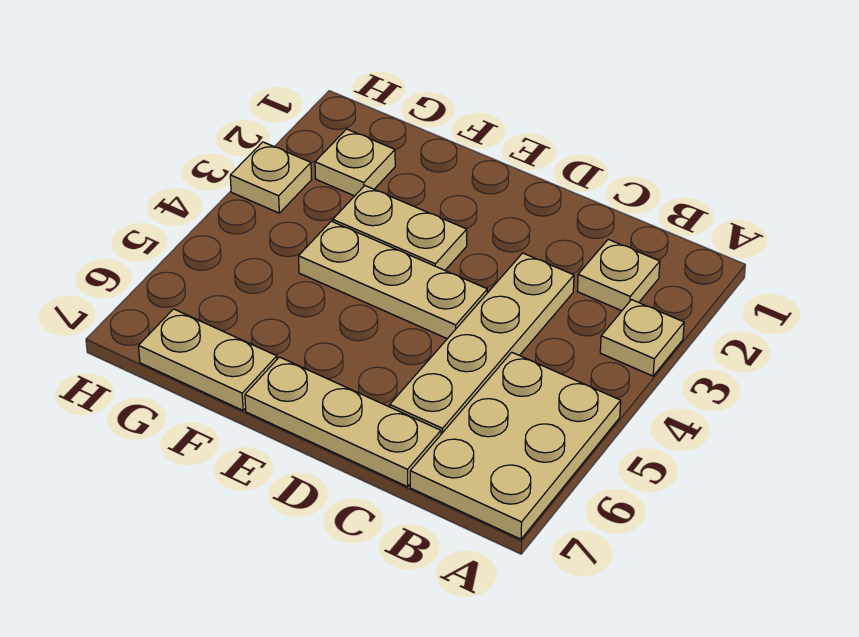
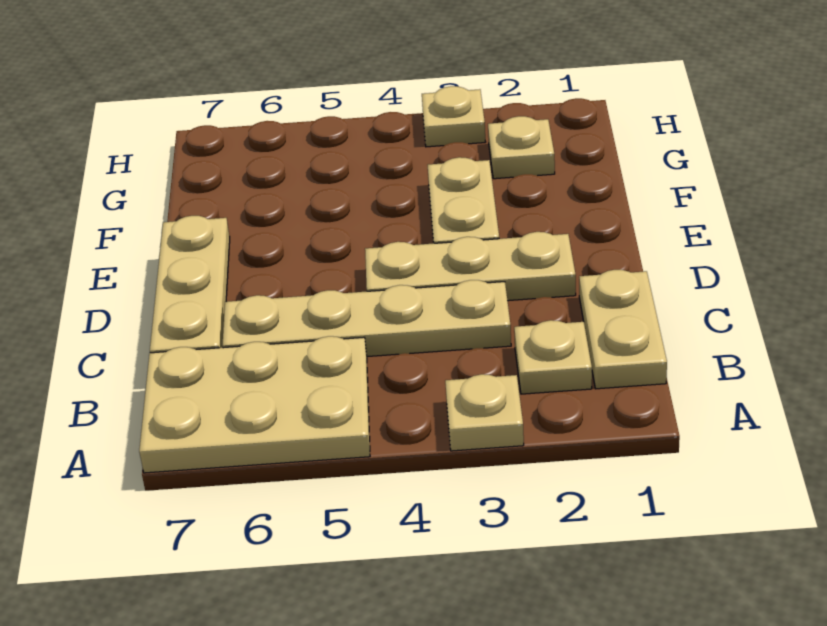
tan plate D4:F4 level 1 -> tan plate D2:D4 level 1
tan plate F7:G7 level 1 -> tan plate B1:C1 level 1

